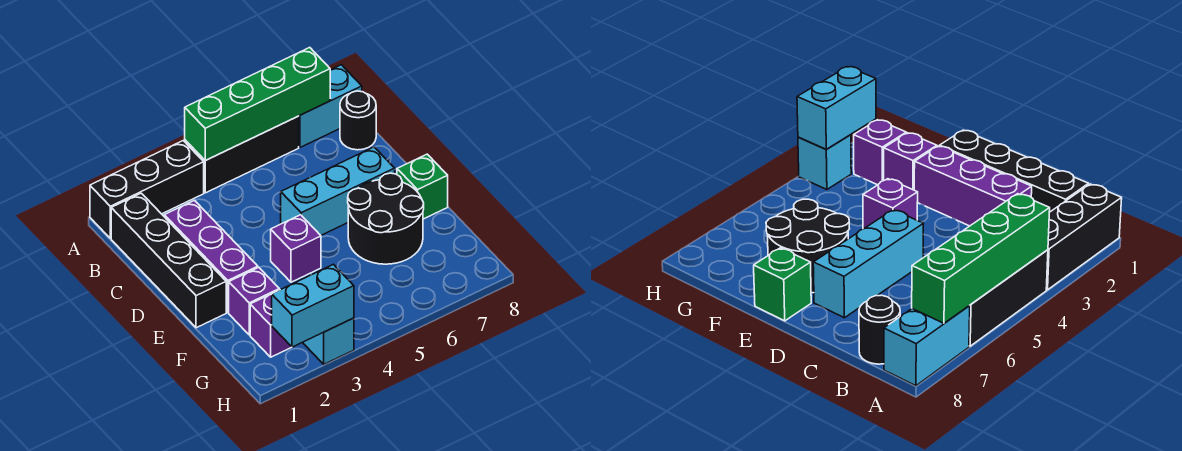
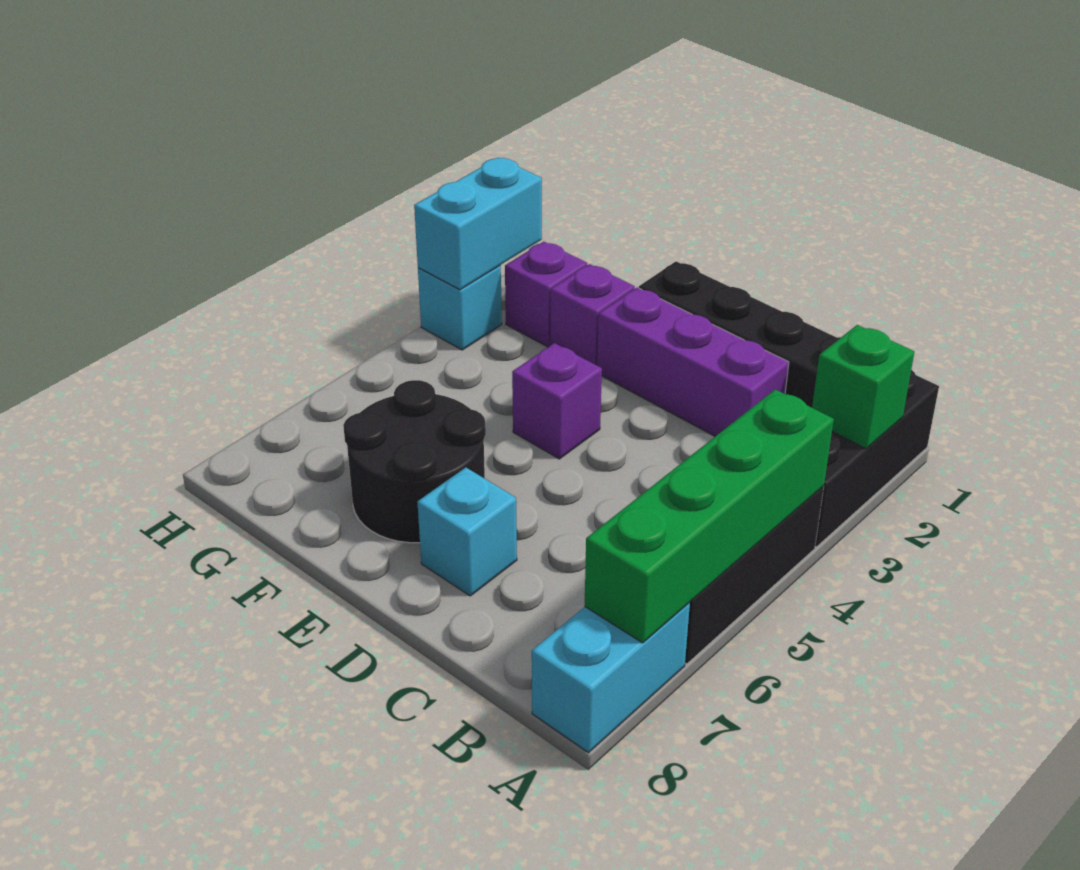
black round brick B8 level 1 -> none
cyan brick D5:D7 level 1 -> cyan brick D7 level 1
green brick E8 level 1 -> green brick A2 level 2

